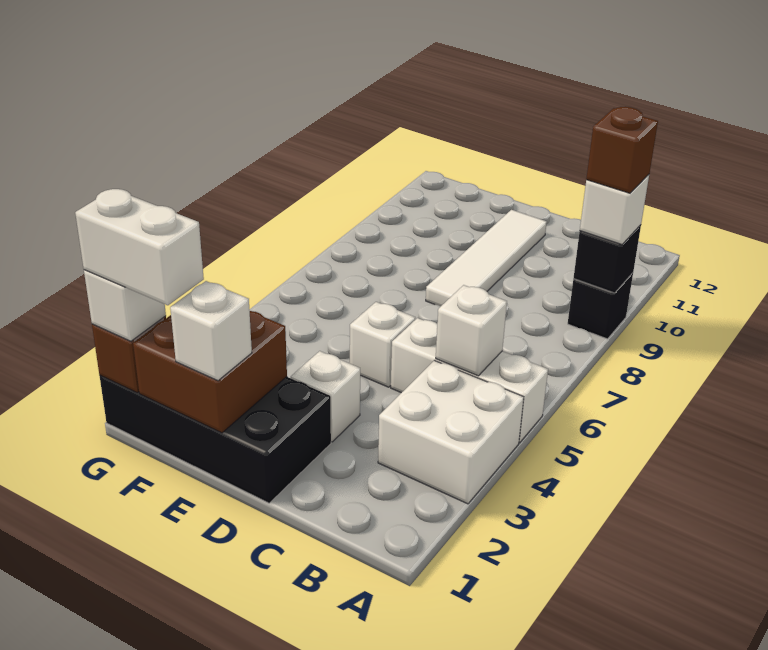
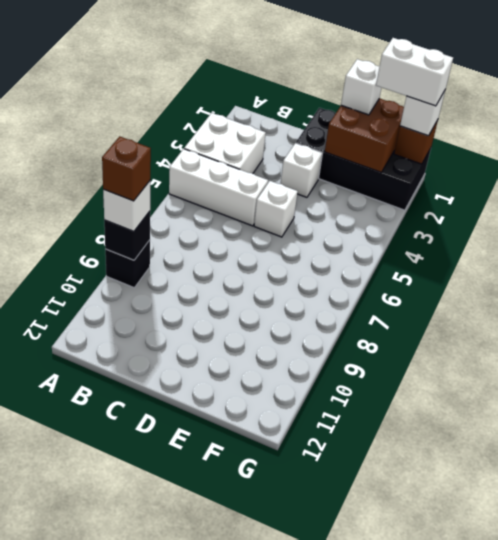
white brick B5 level 2 -> none
white tile D8:D11 level 1 -> none

